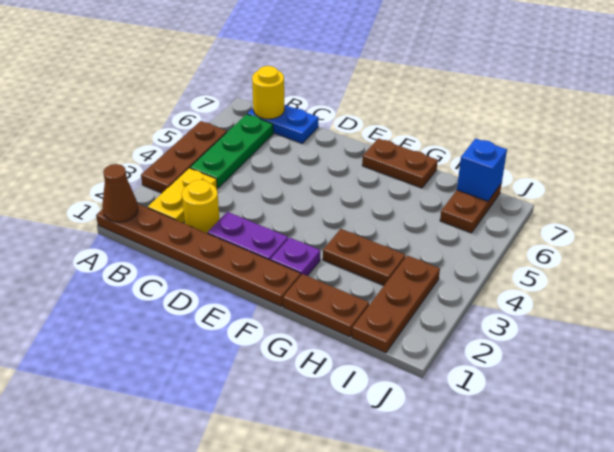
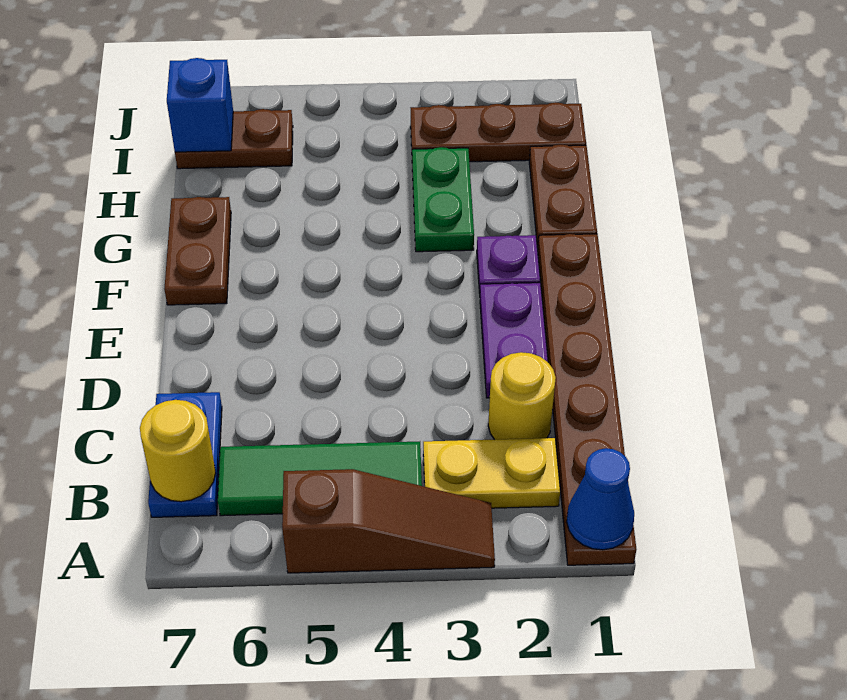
brown cone A1 level 2 -> blue cone A1 level 2
brown plate A3:A5 level 1 -> brown slope A3:A5 level 1 top 5
green plate B4:B6 level 1 -> green tile B4:B6 level 1
brown plate G3:H3 level 1 -> green plate G3:H3 level 1

